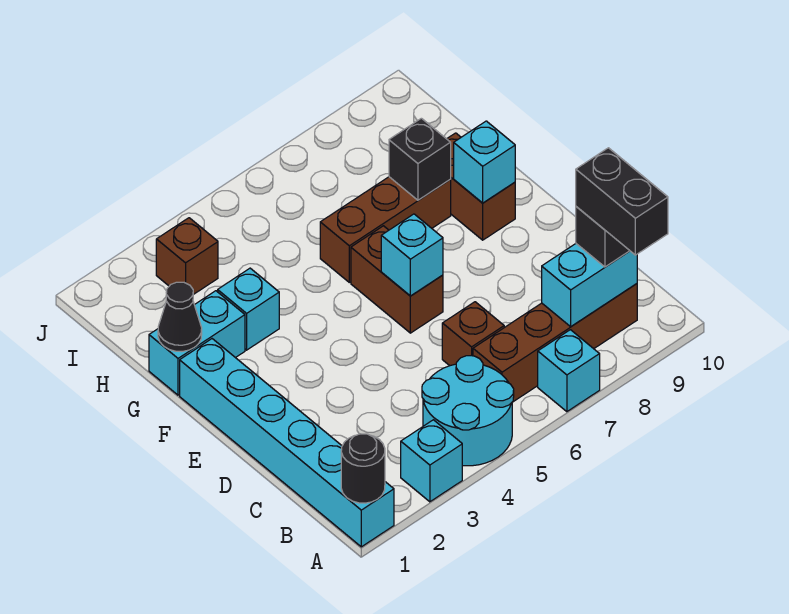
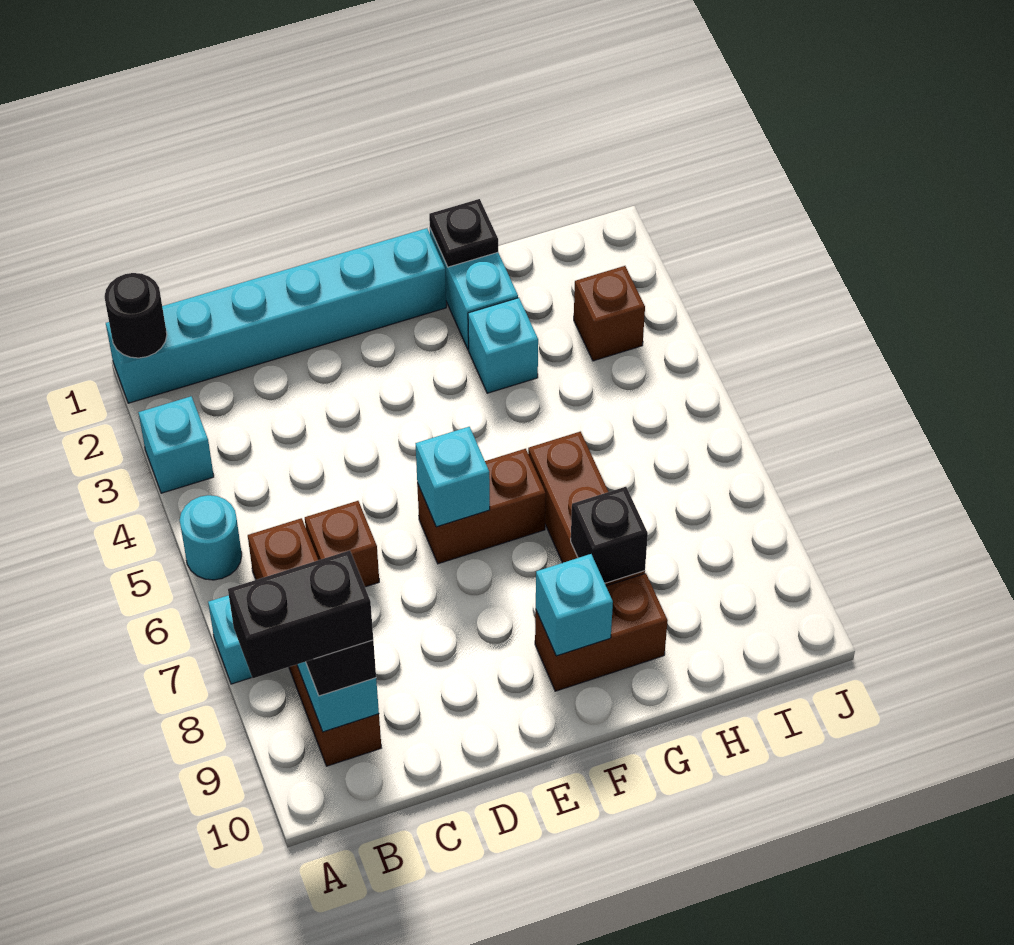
cyan round brick A4:B5 level 1 -> cyan round brick A5 level 1
black cone G1 level 2 -> black plate G1 level 2

